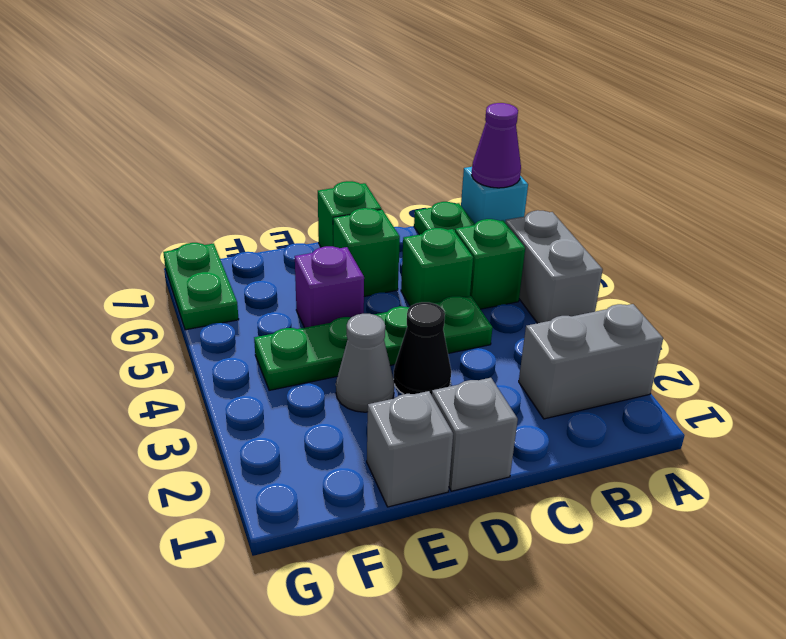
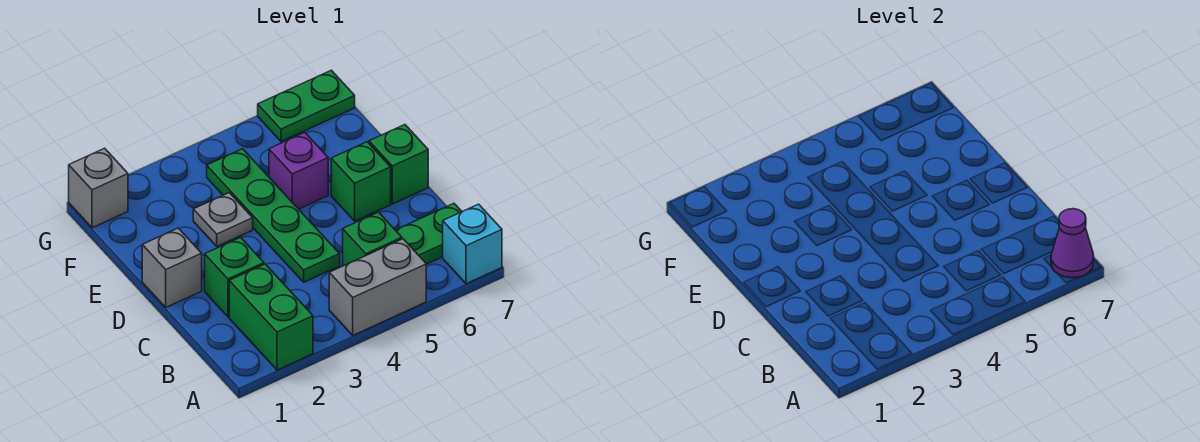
grey brick A2:B2 level 1 -> green brick A2:B2 level 1
green brick C5 level 1 -> green brick C2 level 1
black cone D3 level 1 -> none
grey brick E1 level 1 -> grey brick G1 level 1
grey cone E3 level 1 -> grey plate E3 level 1

